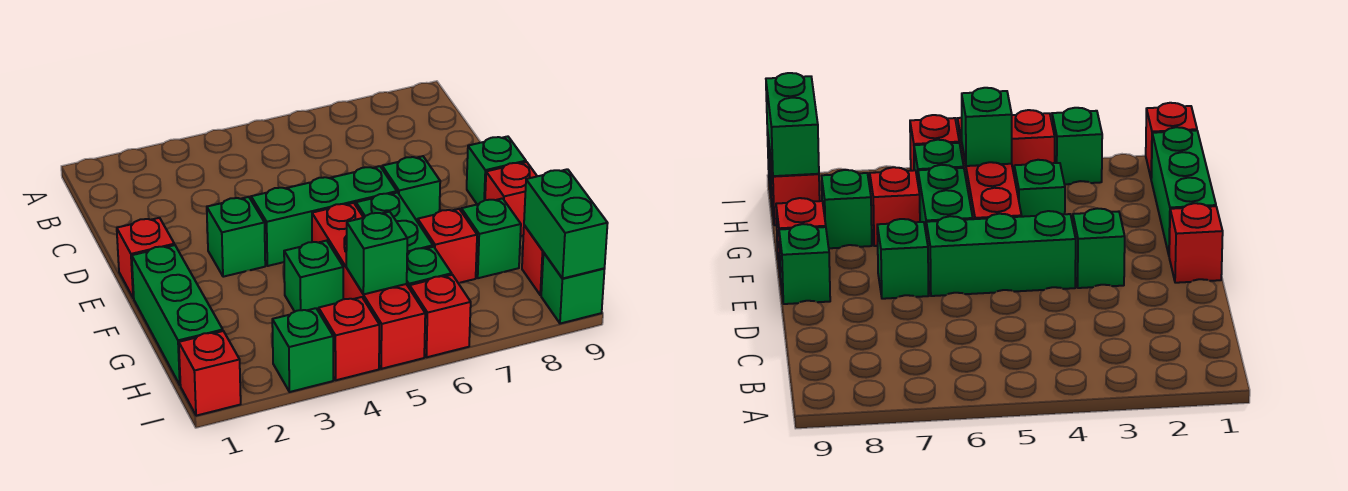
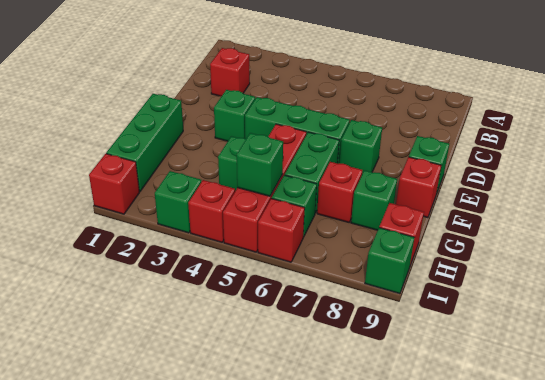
red brick E1 level 1 -> red brick C2 level 1
green brick H9:I9 level 2 -> none

